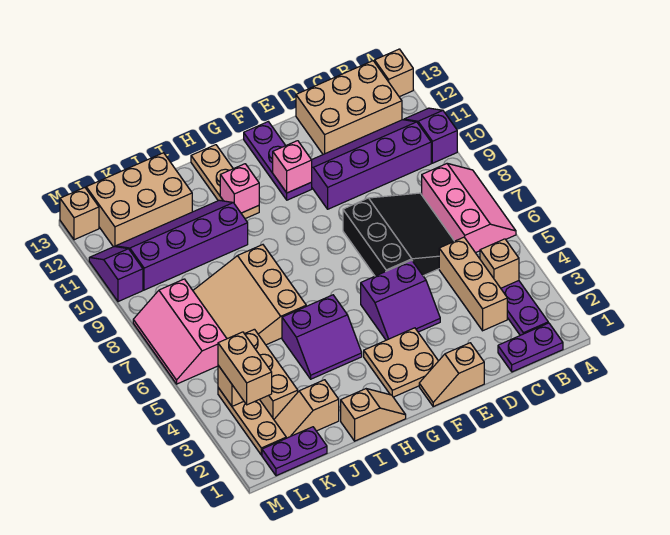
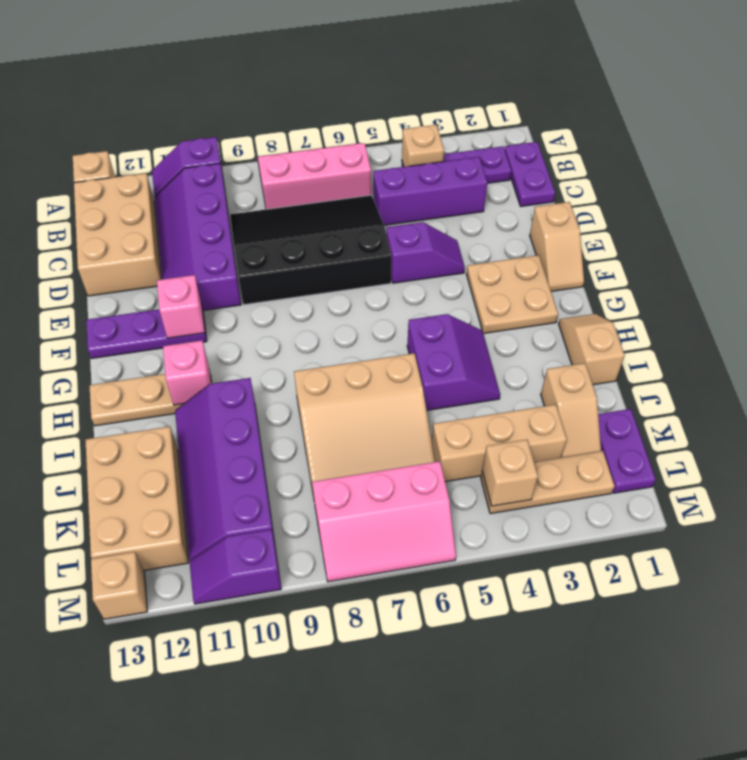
tan brick C3:C5 level 1 -> purple brick C3:C5 level 1
black slope C6:E8 level 1 top E -> black slope C6:E9 level 1 top E
purple slope E4:F5 level 1 top 5 -> purple slope E4:E5 level 1 top 5
tan brick L3:L4 level 3 -> none

